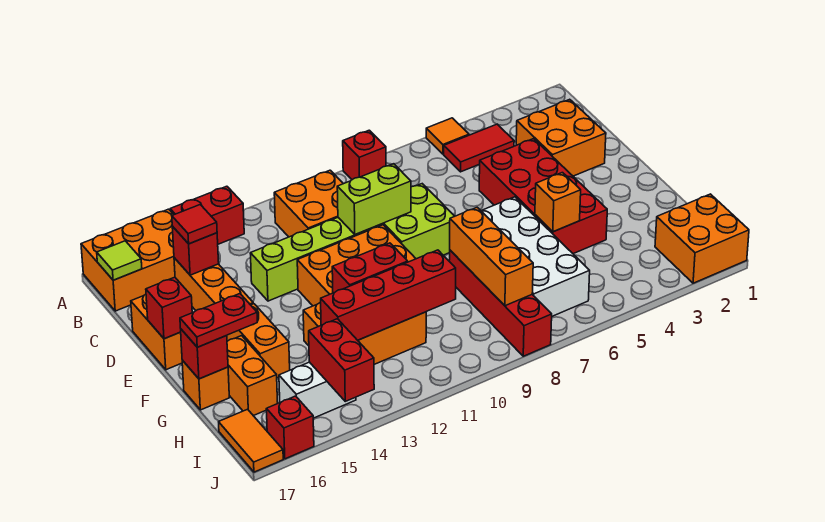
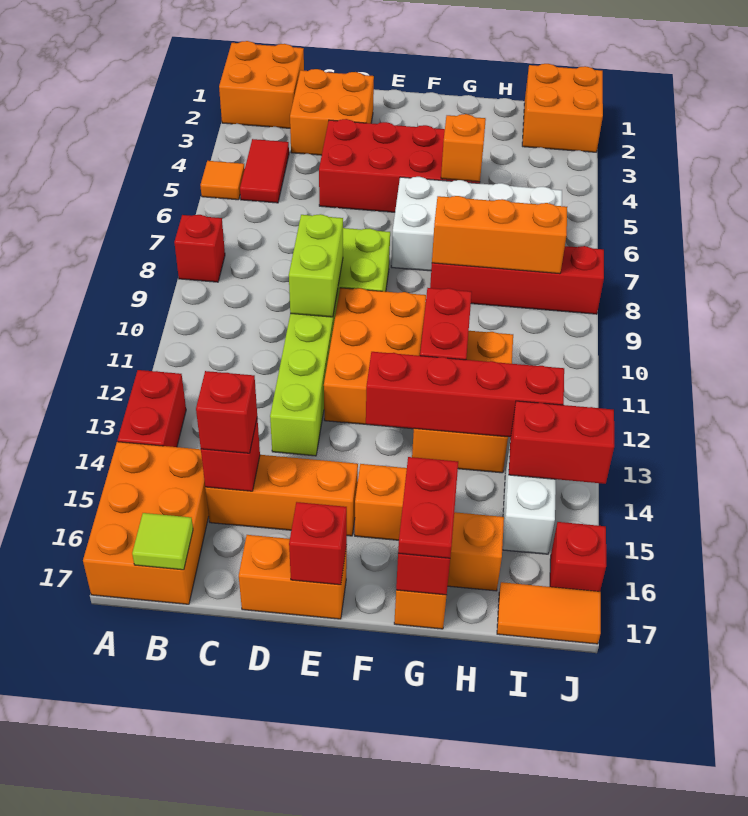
orange brick B10:C11 level 1 -> orange brick A1:B2 level 1
red tile C15 level 3 -> red brick C15 level 3
red brick H10:H13 level 2 -> red brick F13:I13 level 2

